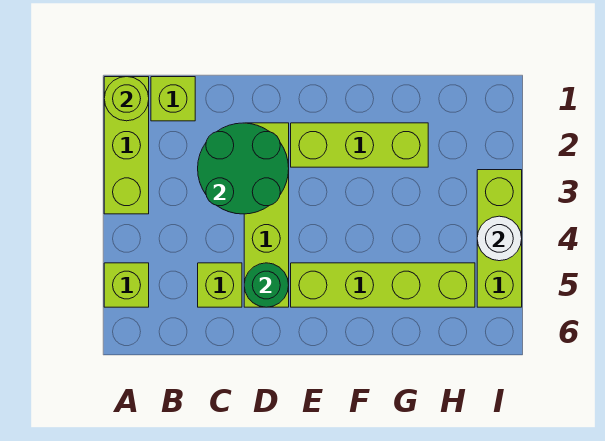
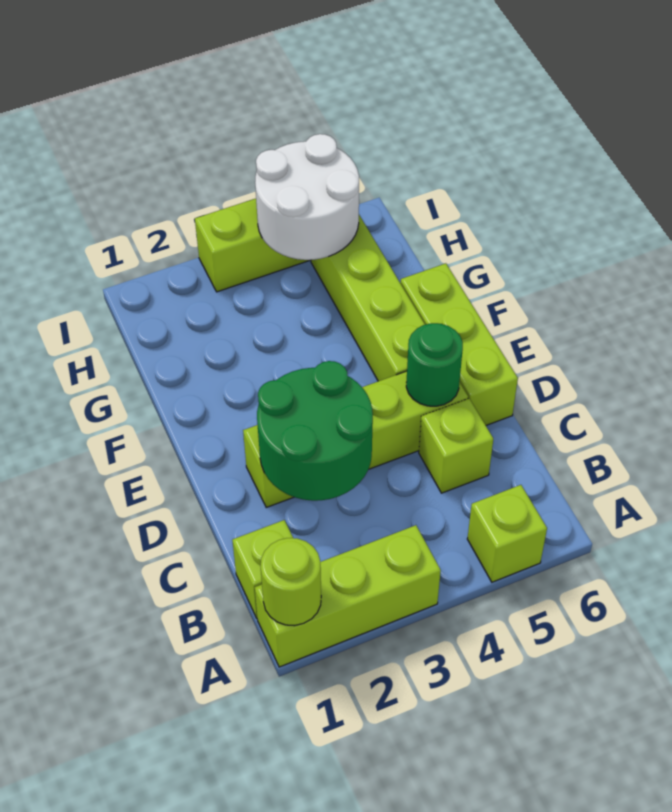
lime brick E2:G2 level 1 -> lime brick D6:F6 level 1
white round brick I4 level 2 -> white round brick H4:I5 level 2

